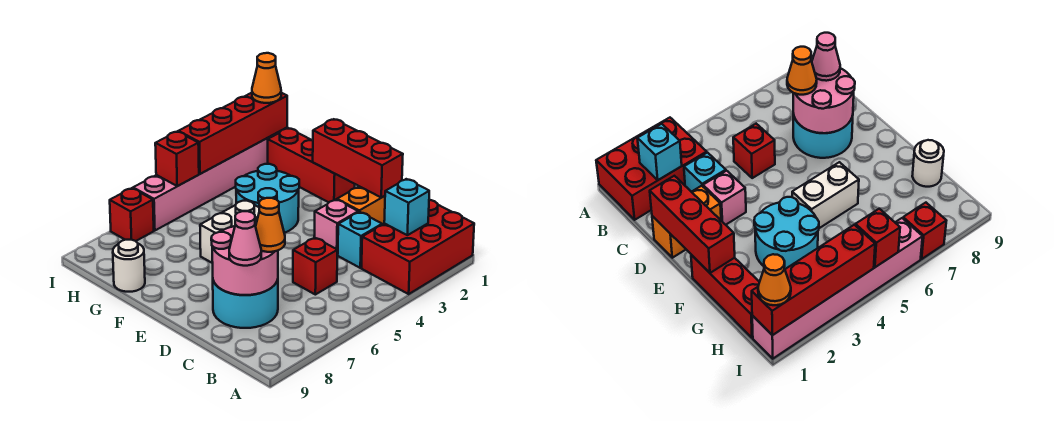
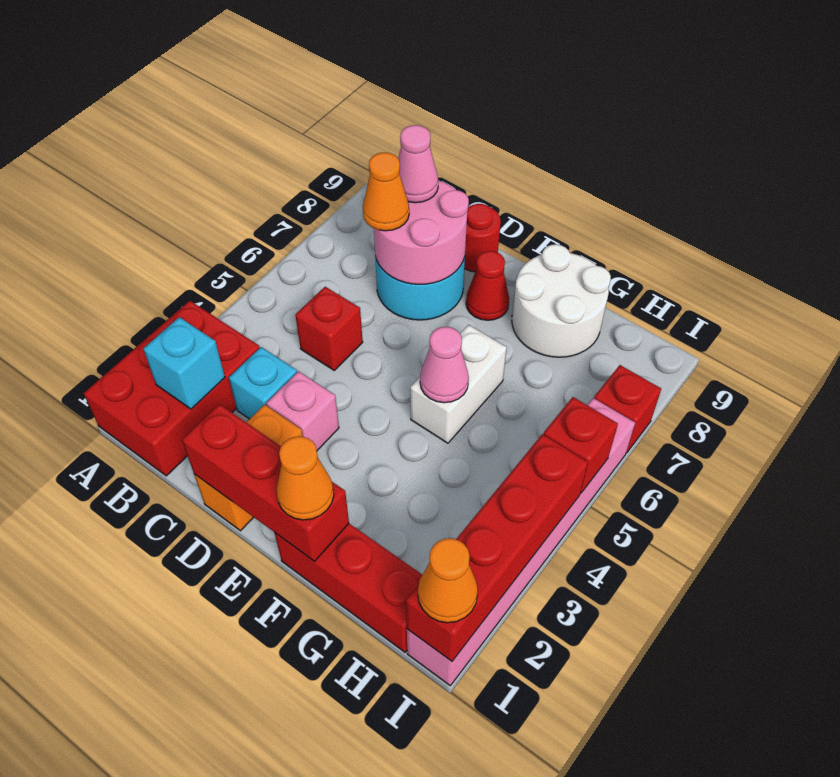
none -> red round brick D9 level 1
none -> red cone E8 level 1
none -> orange cone F1 level 3
cyan round brick F3:G4 level 1 -> none
none -> pink cone F5 level 2
white round brick G9 level 1 -> white round brick F8:G9 level 1

